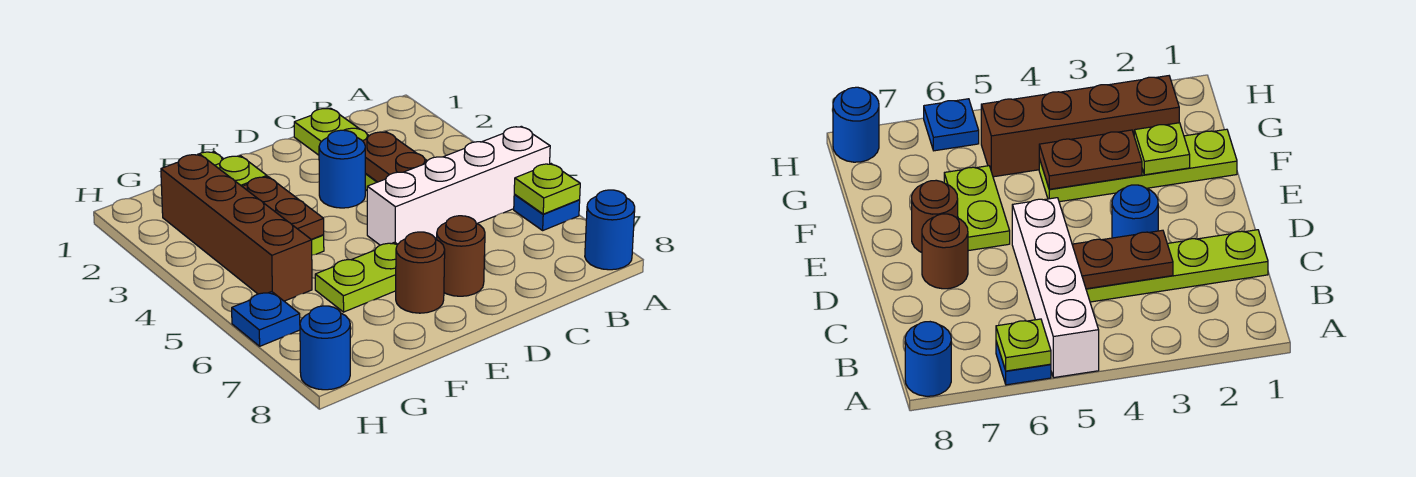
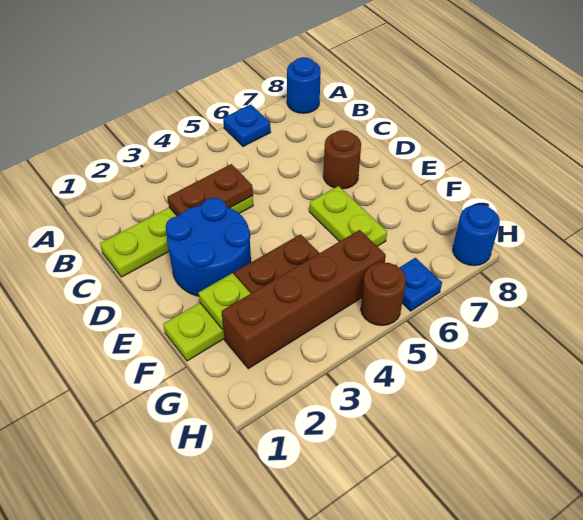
white brick A5:D5 level 1 -> none
lime plate A6 level 2 -> none
blue round brick D3 level 1 -> blue round brick D2:E3 level 1
brown round brick E7 level 1 -> brown round brick H5 level 1

